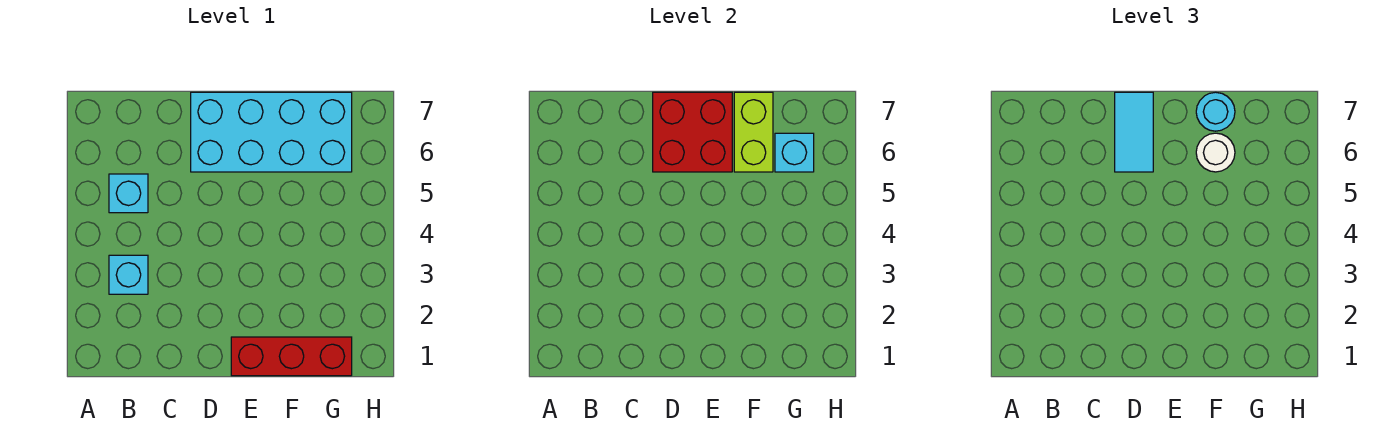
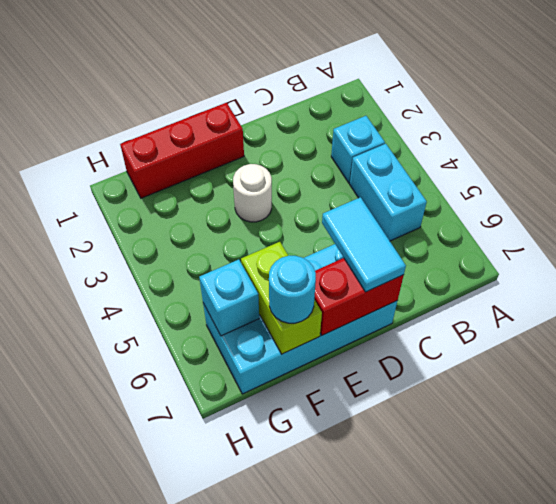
cyan brick B5 level 1 -> cyan brick B4:B5 level 1
red brick D6:E7 level 2 -> red brick D7:E7 level 2
white round brick F6 level 3 -> white round brick E3 level 1

